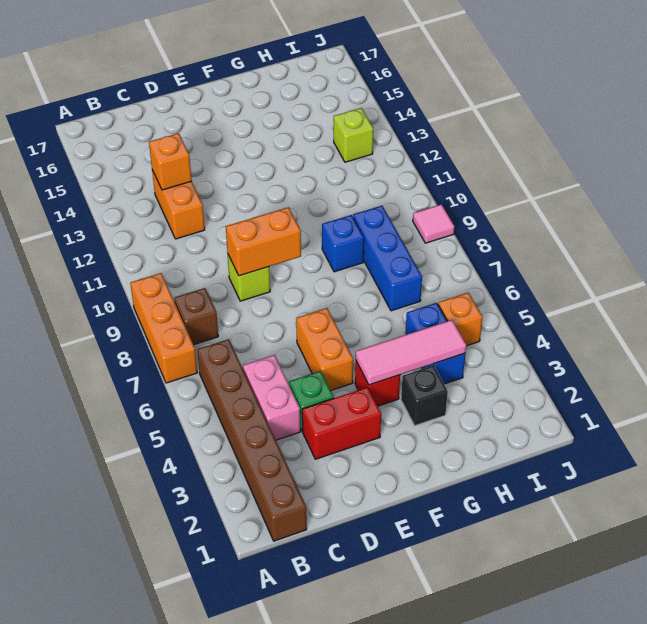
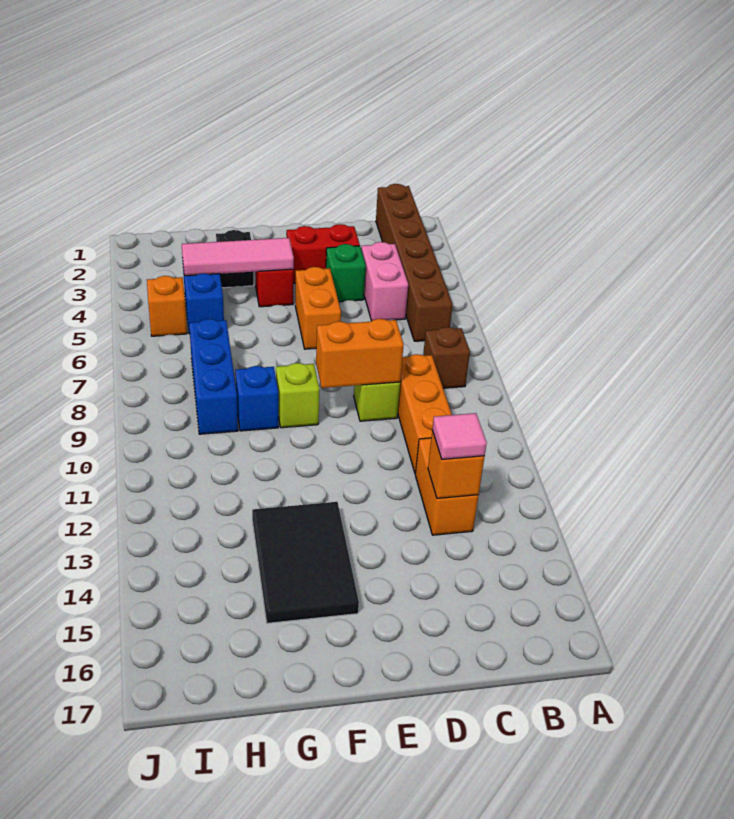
orange brick A7:A9 level 1 -> orange brick C9:C11 level 1
none -> black tile F13:G15 level 1
lime brick I13 level 1 -> lime brick F9 level 1
pink tile J9 level 1 -> pink tile C13 level 3

